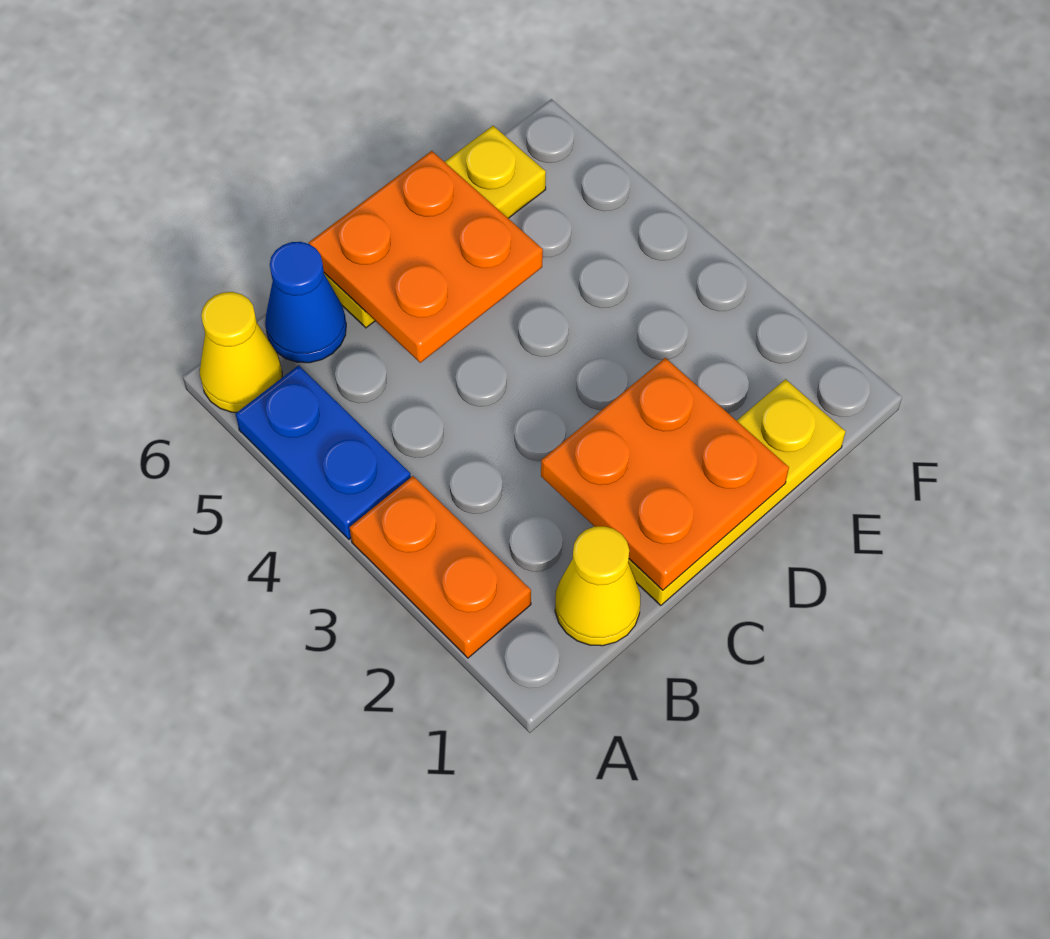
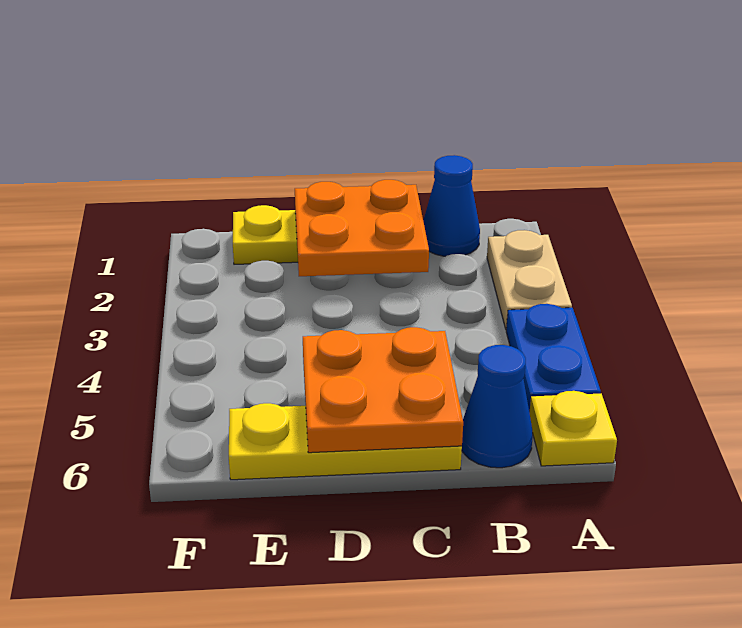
orange plate A2:A3 level 1 -> tan plate A2:A3 level 1
yellow cone A6 level 1 -> yellow plate A6 level 1
yellow cone B1 level 1 -> blue cone B1 level 1

